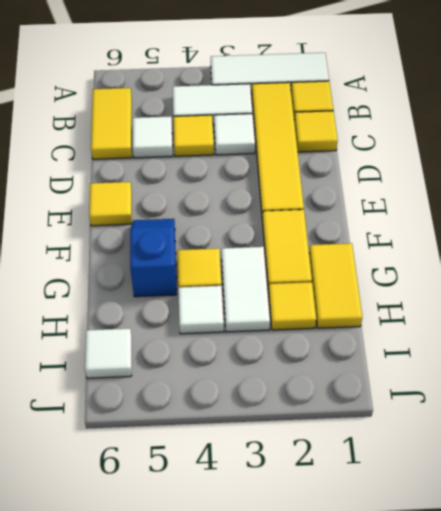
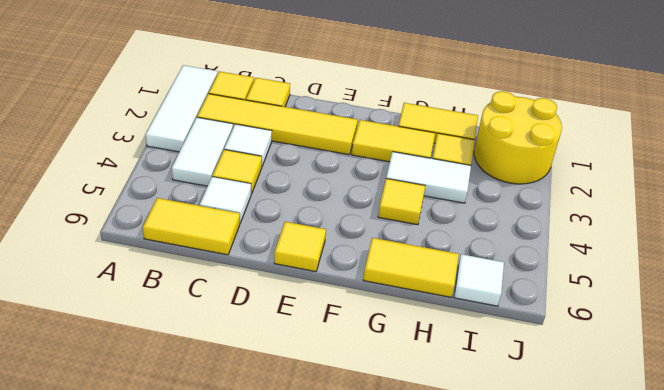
blue slope F5:G5 level 1 top G -> none
none -> yellow tile G6:H6 level 1
white tile H4 level 1 -> none
none -> yellow round brick I1:J2 level 1

